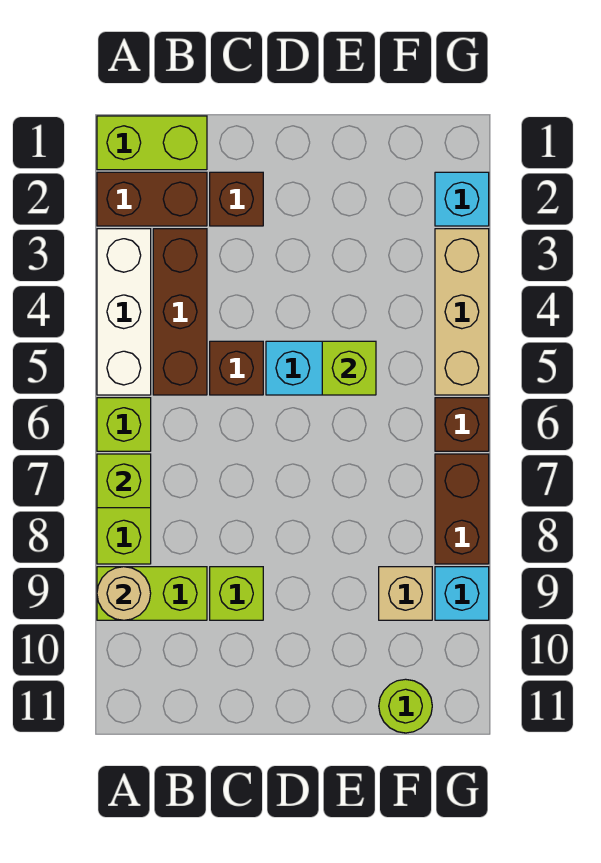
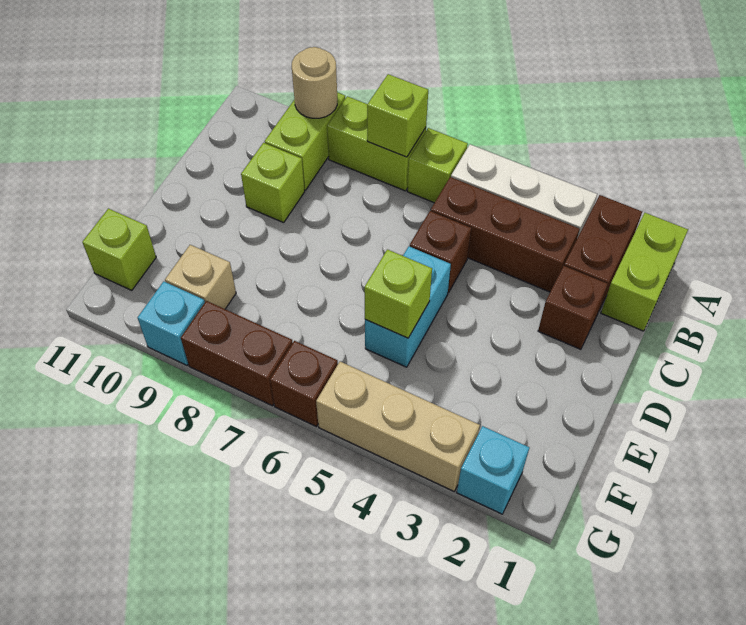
lime round brick F11 level 1 -> lime brick F11 level 1

